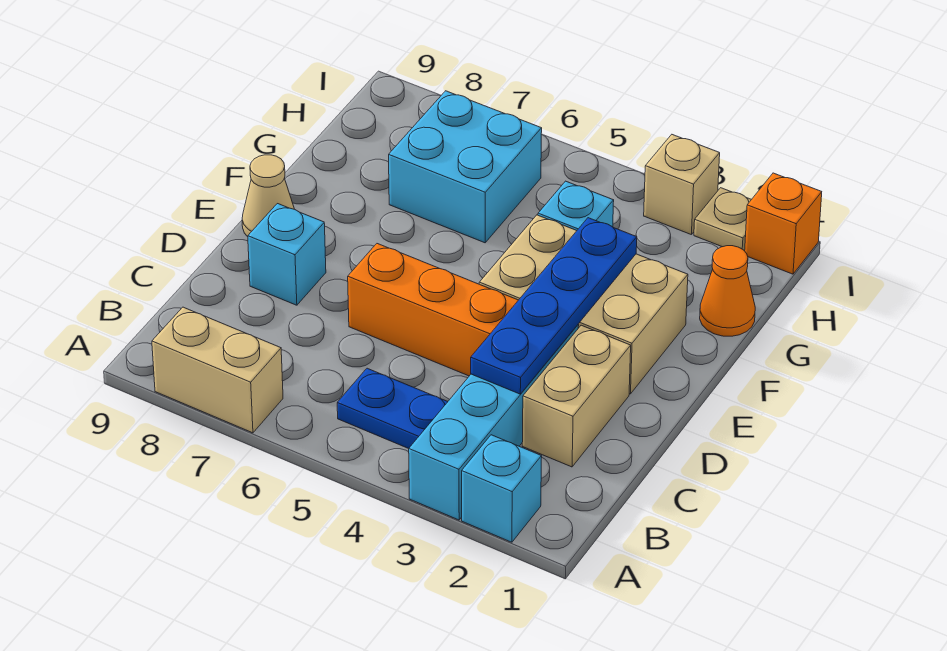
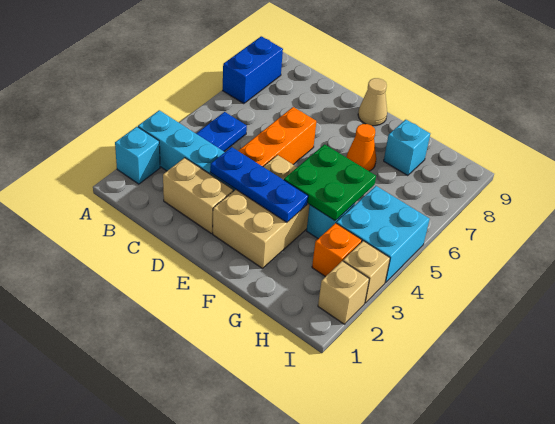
tan brick A7:A8 level 1 -> blue brick A7:A8 level 1
blue plate C3:F3 level 2 -> blue plate D3:F3 level 2
cyan brick D8 level 1 -> cyan brick G8 level 1
none -> green plate F4:G5 level 2
orange cone G1 level 1 -> orange cone F7 level 1
cyan brick G6:H7 level 1 -> cyan brick H4:I5 level 1
orange brick I1 level 1 -> orange brick H3 level 1
tan plate I2 level 1 -> tan brick I2 level 1

